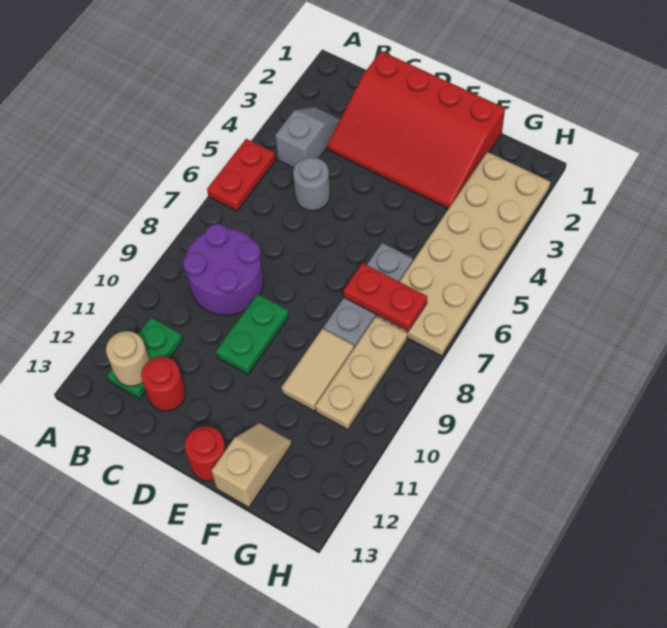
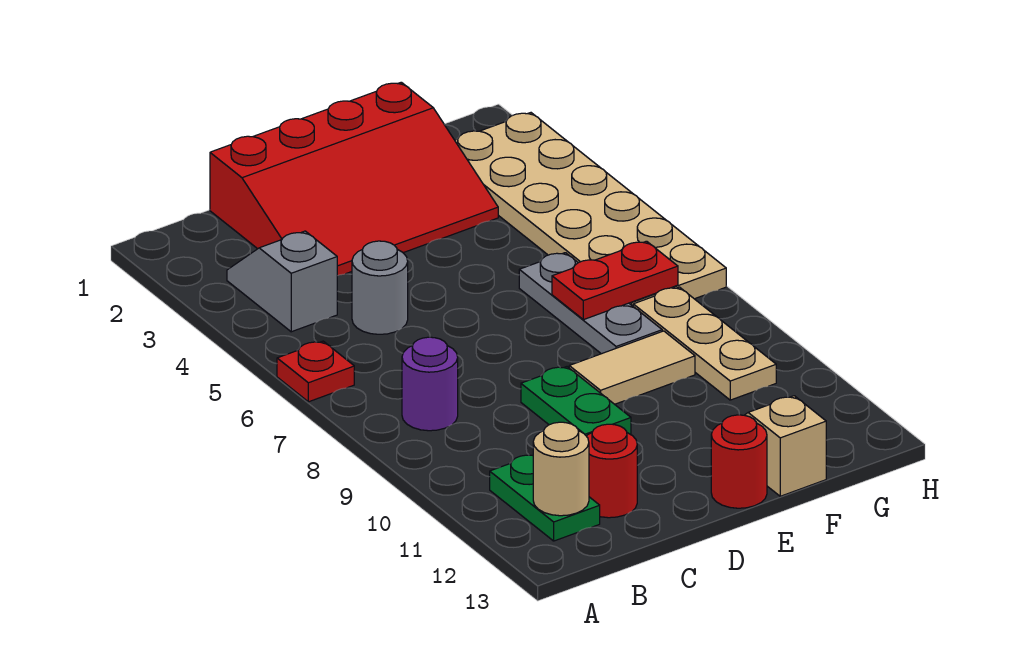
red plate A5:A6 level 1 -> red plate A6 level 1
purple round brick B8:C9 level 1 -> purple round brick B8 level 1
tan tile F9:F10 level 1 -> tan tile E9:F9 level 1

